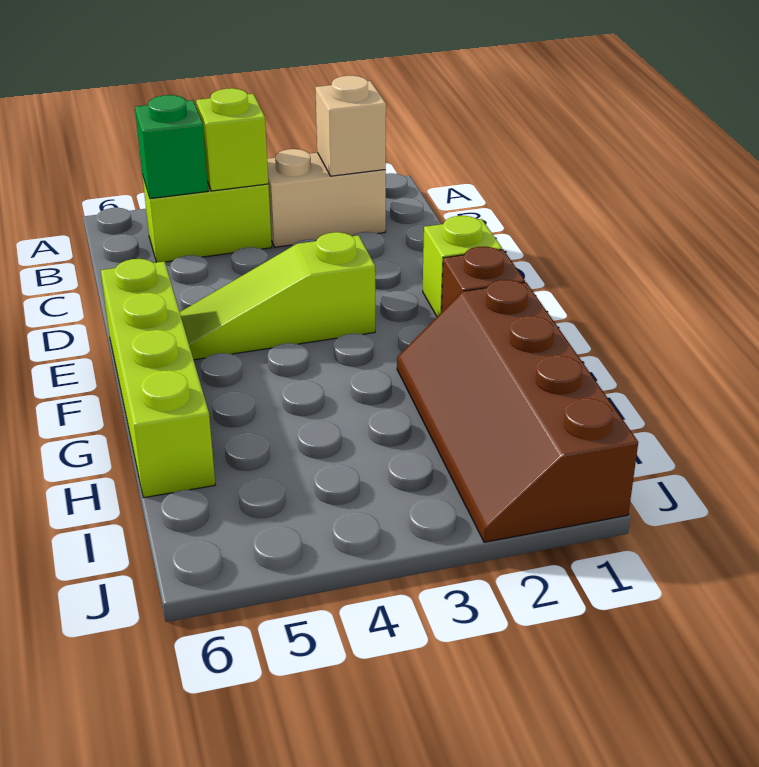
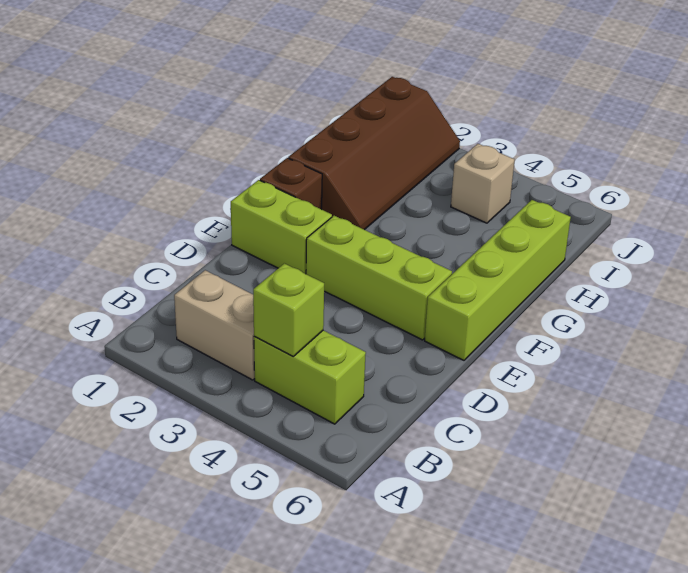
tan brick B2 level 2 -> tan brick I4 level 1
green brick B5 level 2 -> none
lime brick E1 level 1 -> lime brick E1:E2 level 1
lime slope E3:E5 level 1 top 3 -> lime brick E3:E5 level 1

